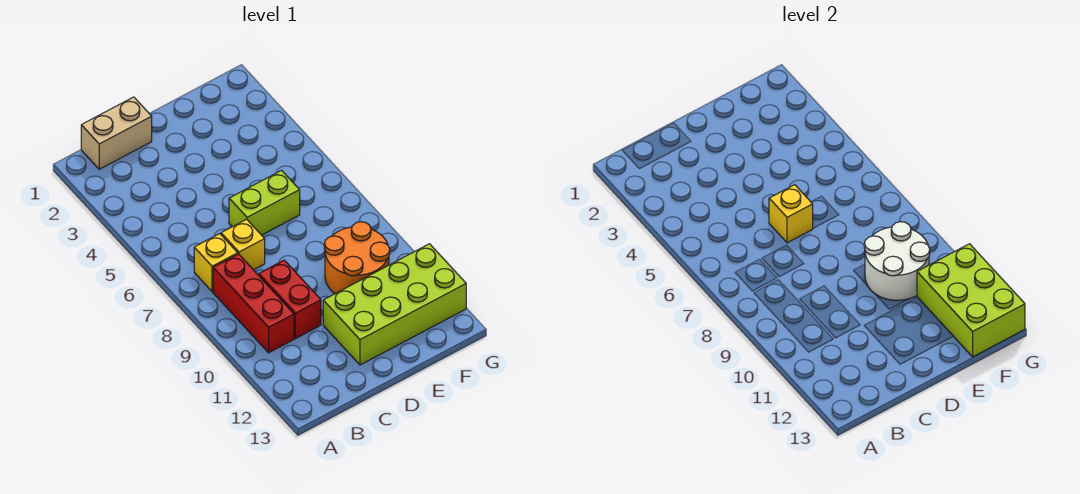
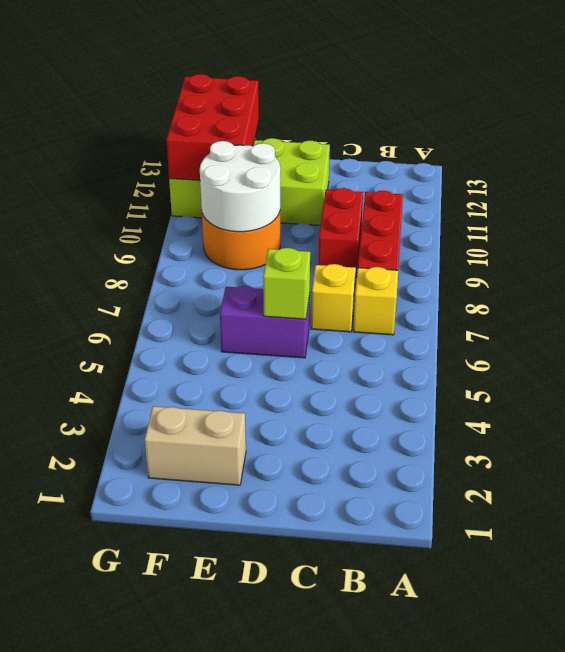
tan brick B1:C1 level 1 -> tan brick E2:F2 level 1
lime brick D6:E6 level 1 -> purple brick D6:E6 level 1
yellow brick D6 level 2 -> lime brick D6 level 2
lime brick F11:G13 level 2 -> red brick F11:G13 level 2

